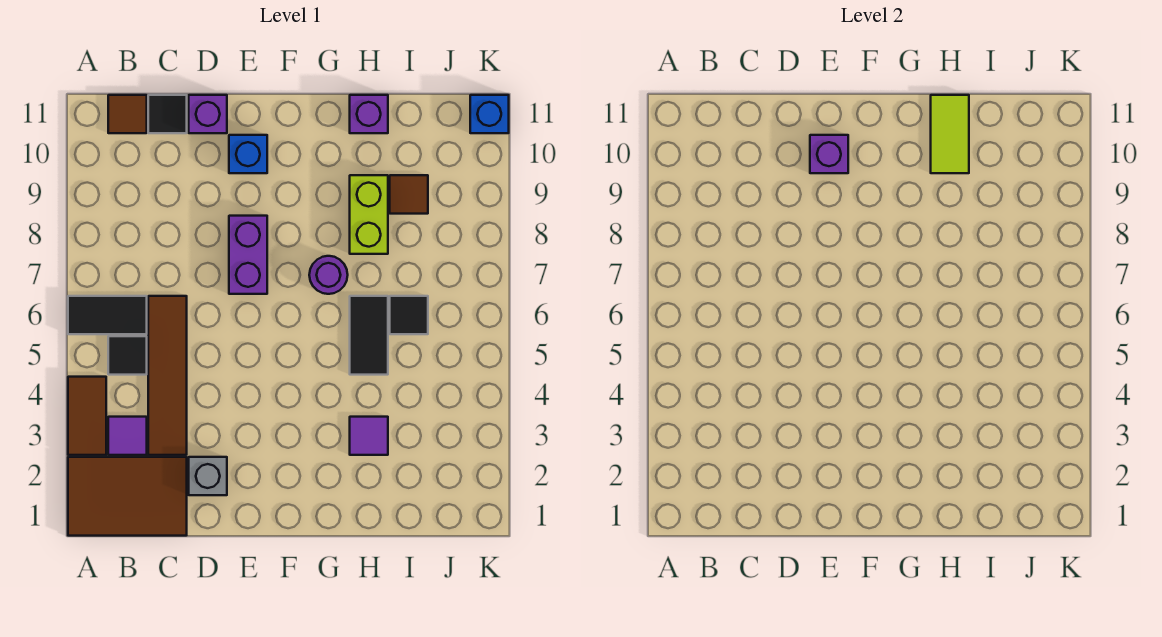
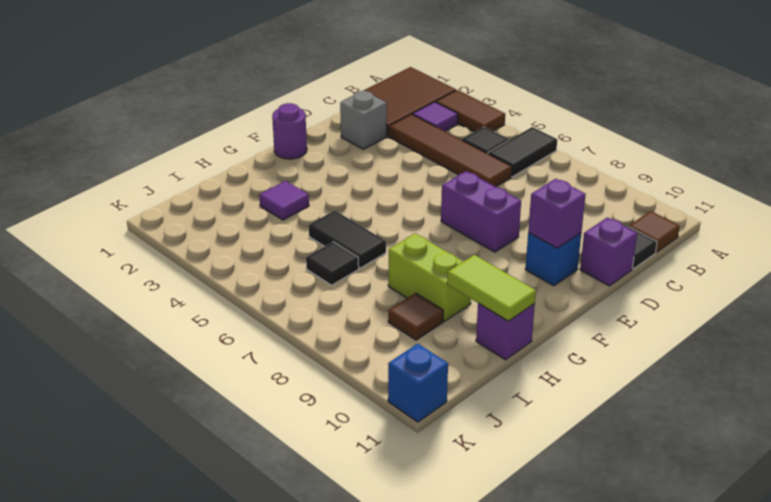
purple round brick G7 level 1 -> purple round brick F1 level 1

